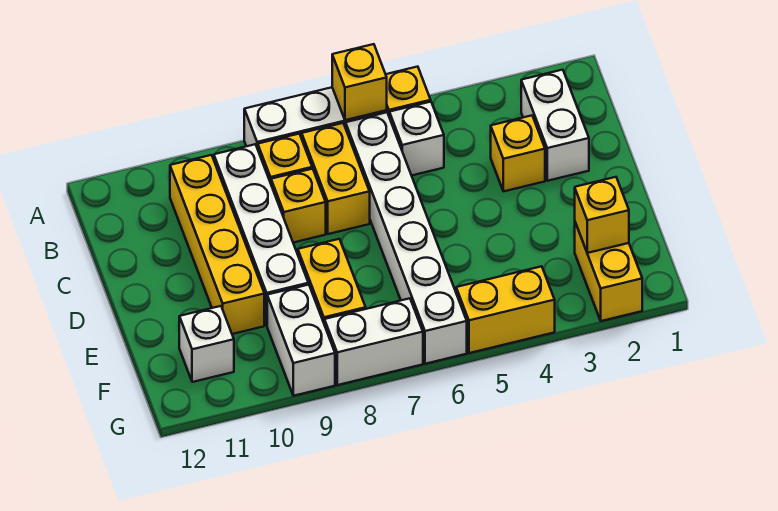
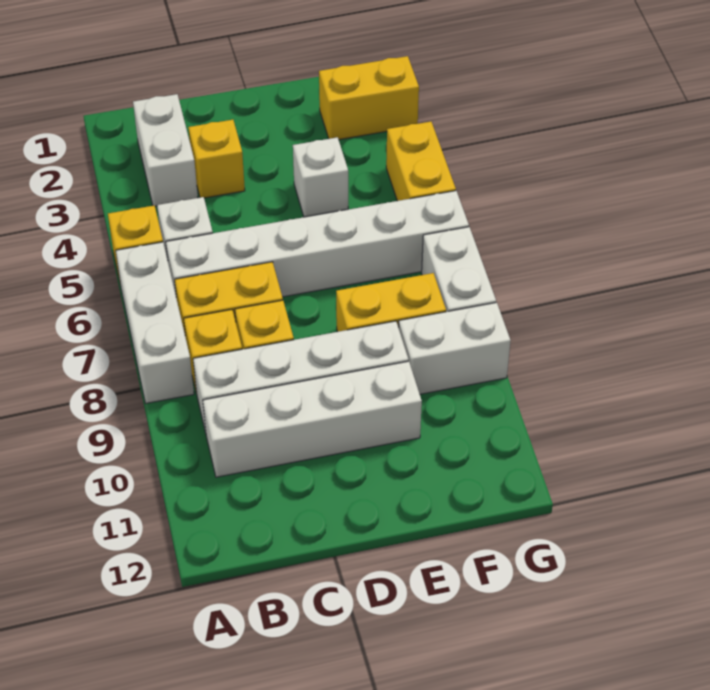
yellow brick A6 level 2 -> none
white brick B2:C2 level 1 -> white brick B2:B3 level 1
yellow brick B10:E10 level 1 -> white brick B10:E10 level 1
yellow brick F2 level 2 -> none
white brick F11 level 1 -> white brick E4 level 1

